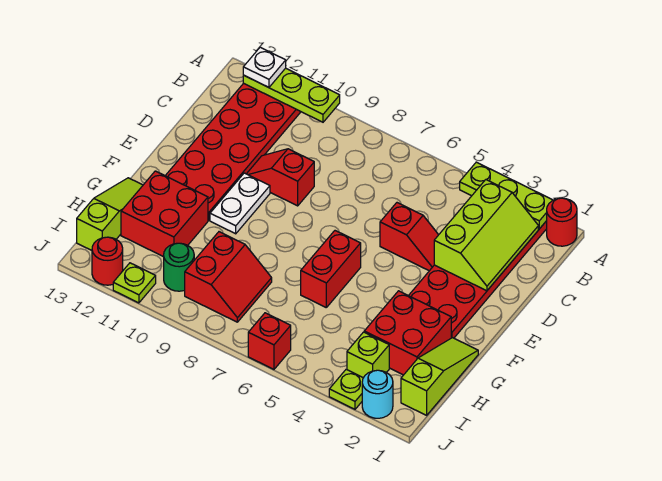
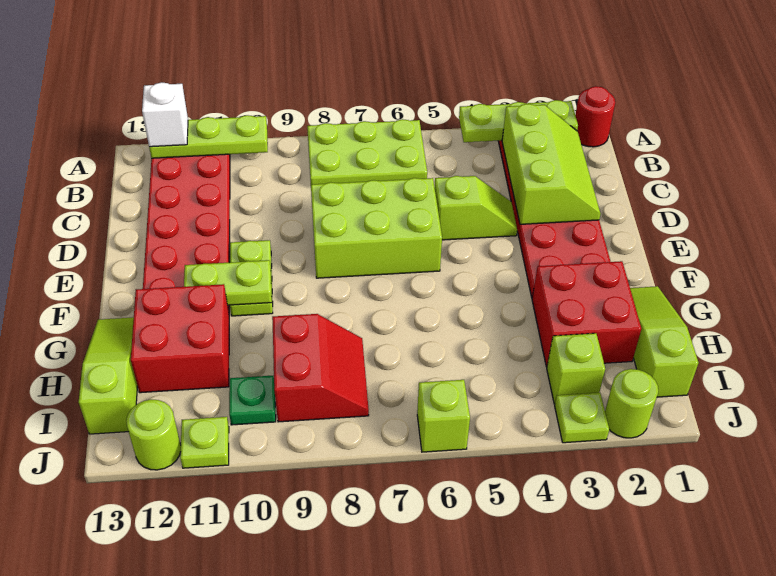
none -> lime plate A6:B8 level 1
white plate A12 level 3 -> white brick A12 level 3
red slope D4:D5 level 1 top 5 -> lime slope D4:D5 level 1 top 5
none -> lime brick D6:E8 level 1
red slope D9:D10 level 1 top 9 -> none
white plate E10:F10 level 1 -> lime plate E10:F10 level 1
red brick F6:G6 level 1 -> none
none -> lime plate F10:F11 level 2
green round brick I10 level 1 -> green plate I10 level 1
cyan round brick J2 level 1 -> lime round brick J2 level 1
red brick J6 level 1 -> lime brick J6 level 1
red round brick J12 level 1 -> lime round brick J12 level 1

